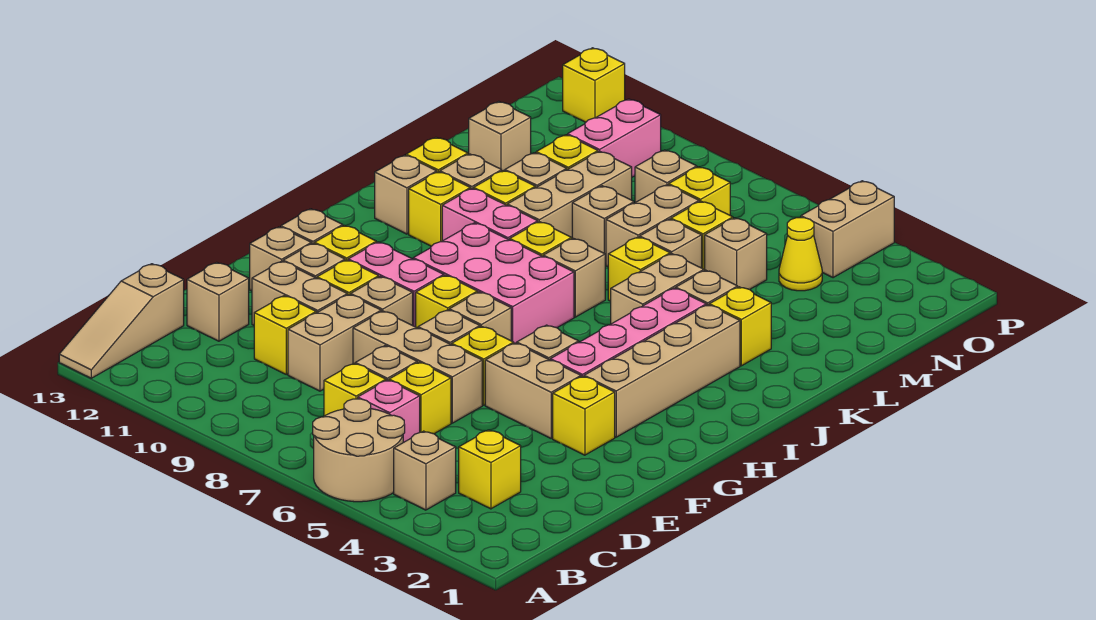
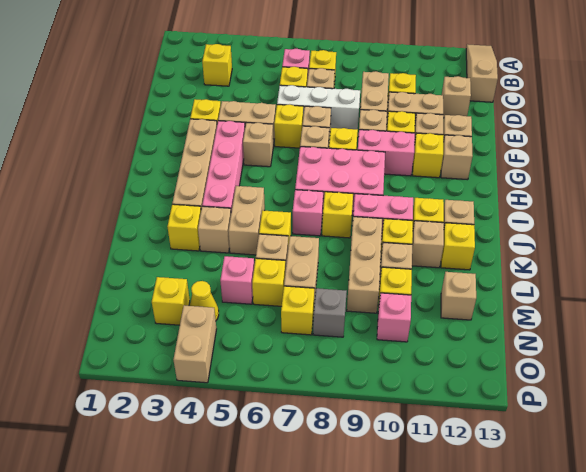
tan round brick A5:B6 level 1 -> none
tan brick B4 level 1 -> none
tan brick E6:E8 level 1 -> white brick E6:E8 level 1
tan brick J7 level 1 -> pink brick J7 level 1
tan brick L8 level 1 -> none
tan brick M5 level 1 -> pink brick M5 level 1
tan brick N8 level 1 -> grey brick N8 level 1
pink brick N10:O10 level 1 -> pink brick N10 level 1
yellow brick P12 level 1 -> yellow brick N3 level 1

